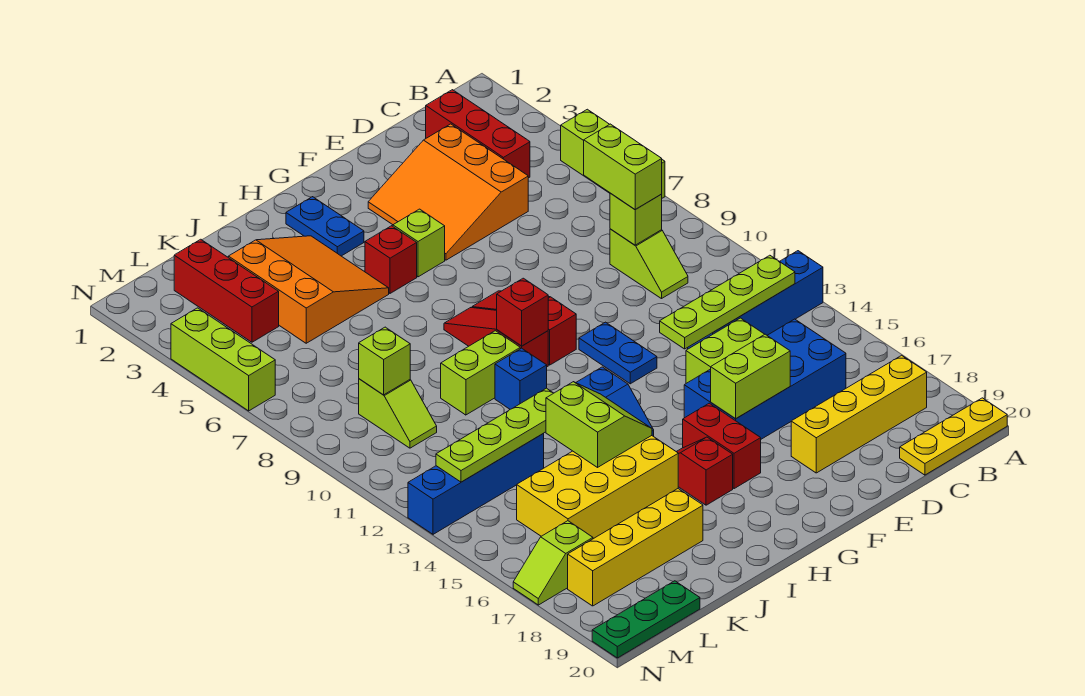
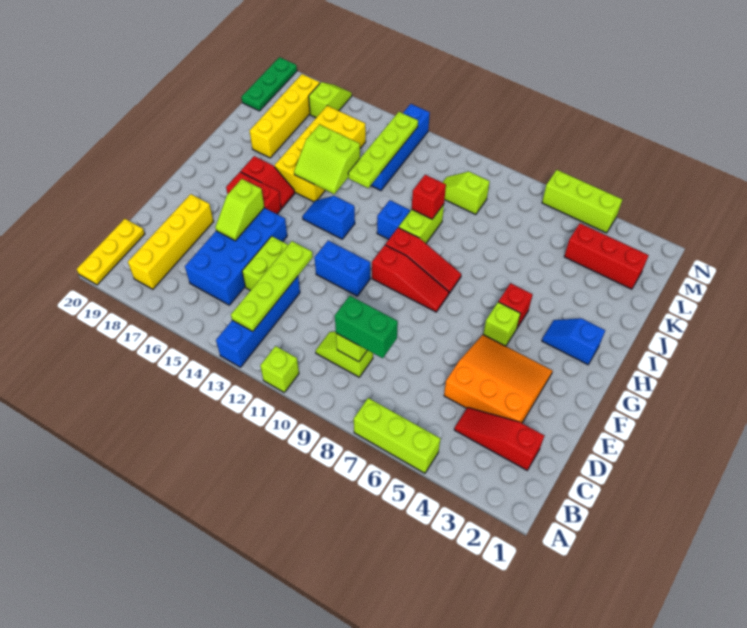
red brick C2:C4 level 1 -> red slope C2:C4 level 1 top 2
lime brick C8:C9 level 3 -> green brick C8:C9 level 3
lime brick E16:F16 level 2 -> lime slope E16:F16 level 2 top F
blue plate F11:F12 level 1 -> blue brick F11:F12 level 1
blue plate H2:H3 level 1 -> blue slope H2:H3 level 1 top 2
red brick H10 level 2 -> red brick J10 level 2
orange slope I3:K5 level 1 top K -> none
lime brick L9 level 2 -> lime brick A11 level 1

